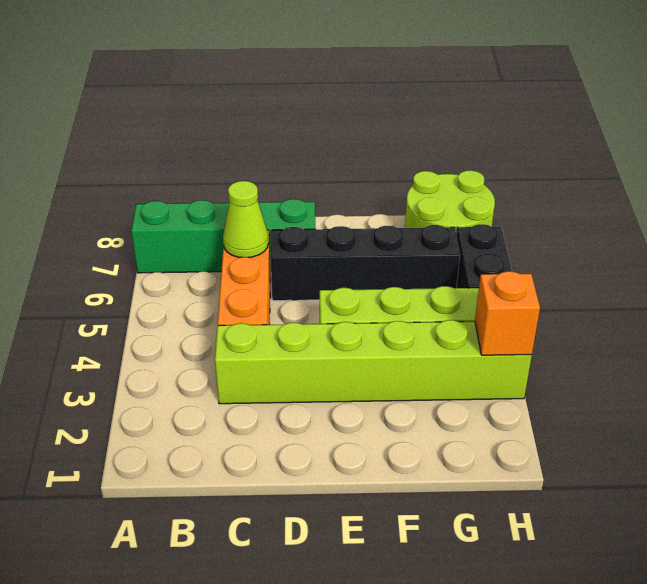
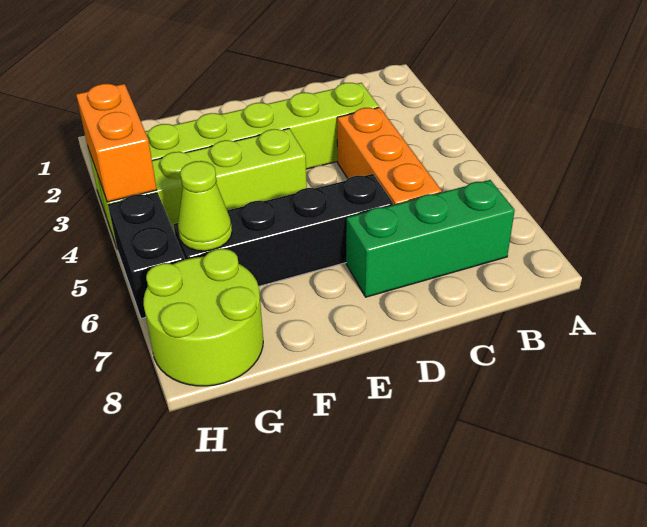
green brick A7:D7 level 1 -> green brick B7:D7 level 1
lime cone C6 level 2 -> lime cone G6 level 2
orange brick H3 level 2 -> orange brick H3:H4 level 2

